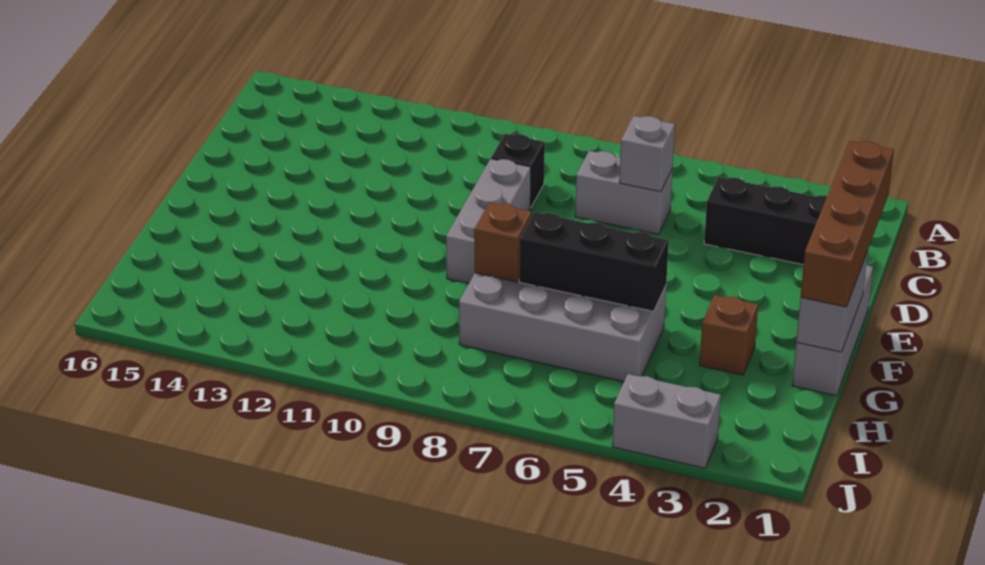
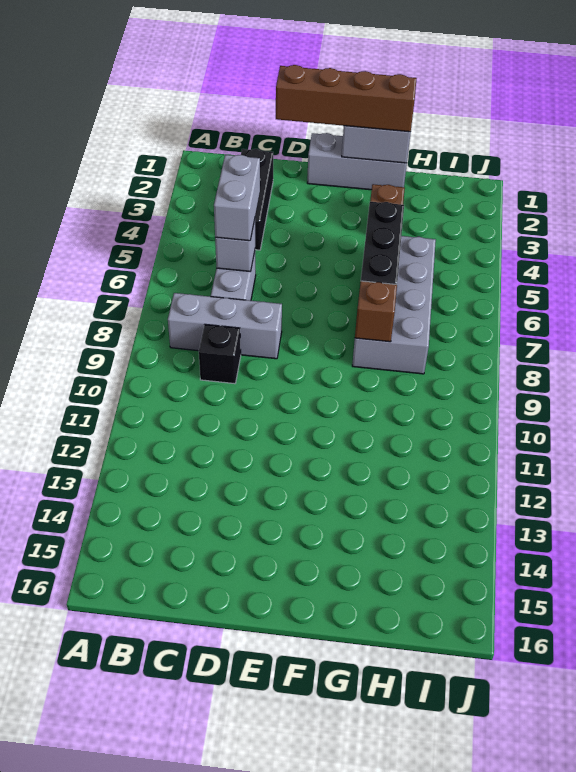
grey brick D9:F9 level 1 -> grey brick B8:D8 level 1
grey brick J3:J4 level 1 -> grey brick C5:C6 level 3

